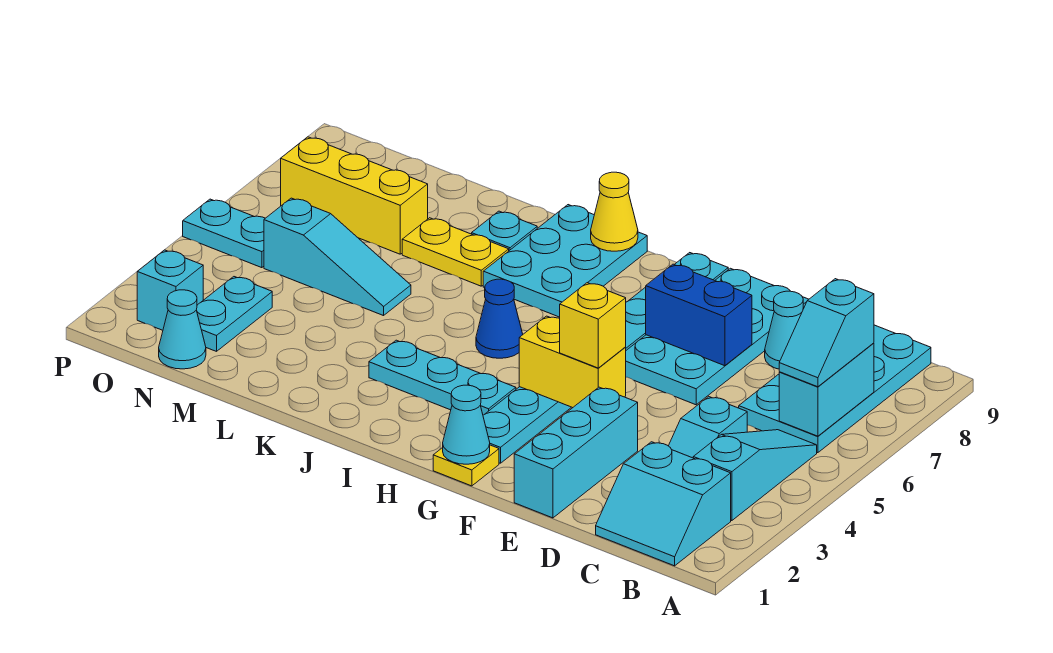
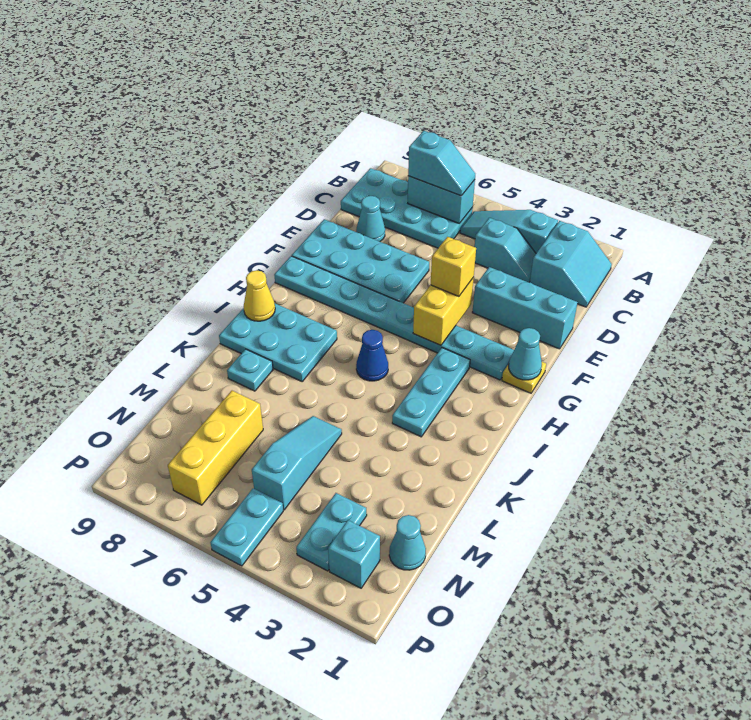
blue brick E7:F7 level 2 -> none
yellow plate K7:L7 level 1 -> none
cyan plate N2:N3 level 1 -> cyan plate N3:O3 level 1

